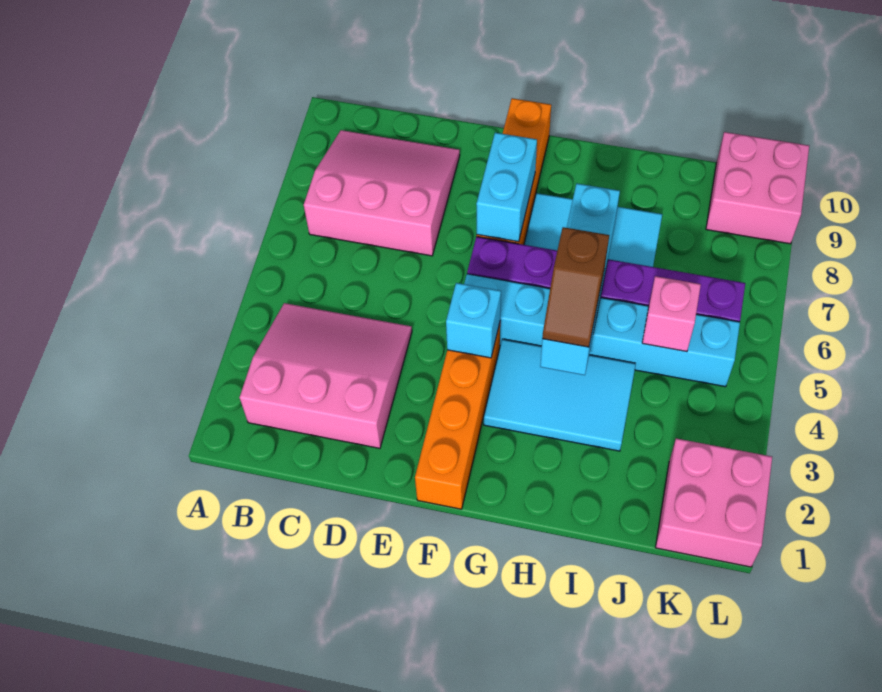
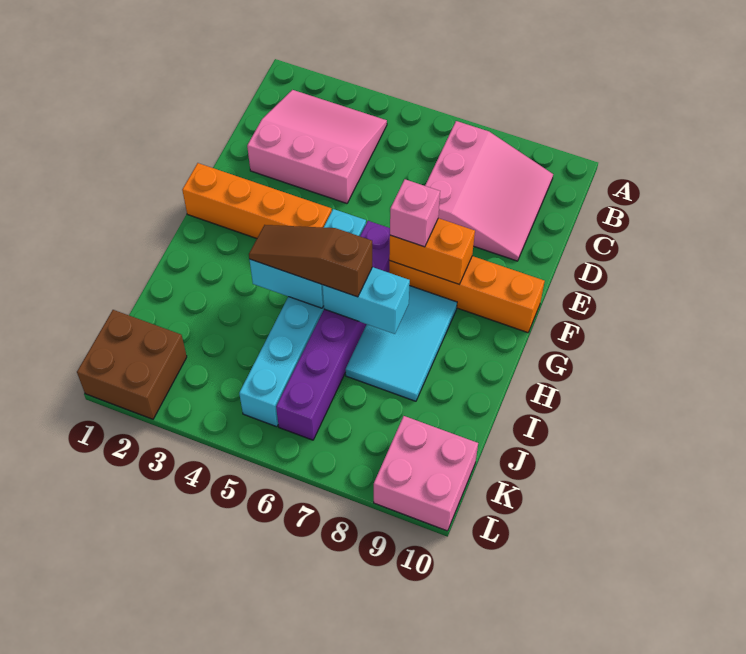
pink slope B2:D4 level 1 top 2 -> pink slope B2:D4 level 1 top D
cyan brick F4 level 2 -> none
cyan brick F7:F8 level 2 -> orange brick F7:F8 level 2
cyan tile G3:I4 level 1 -> none
brown slope H4:H5 level 3 top 5 -> brown slope H4:H6 level 3 top 6
pink brick J5 level 2 -> pink brick F7 level 3
pink brick K1:L2 level 1 -> brown brick K1:L2 level 1

